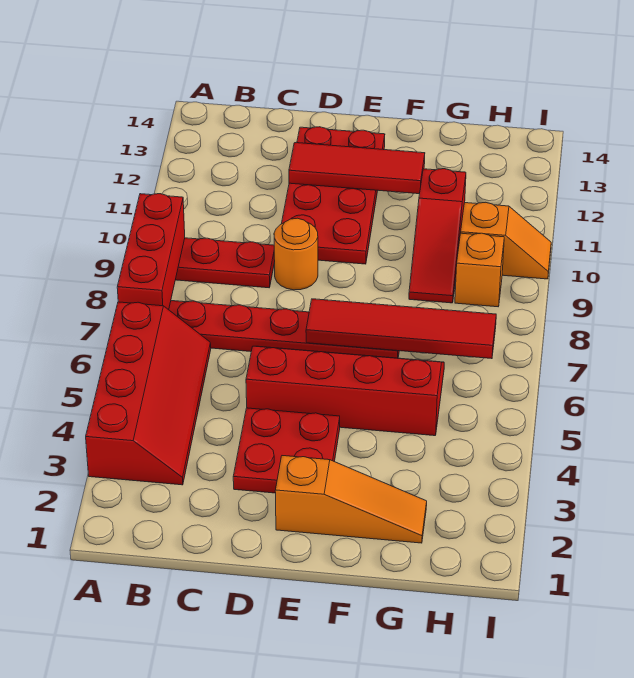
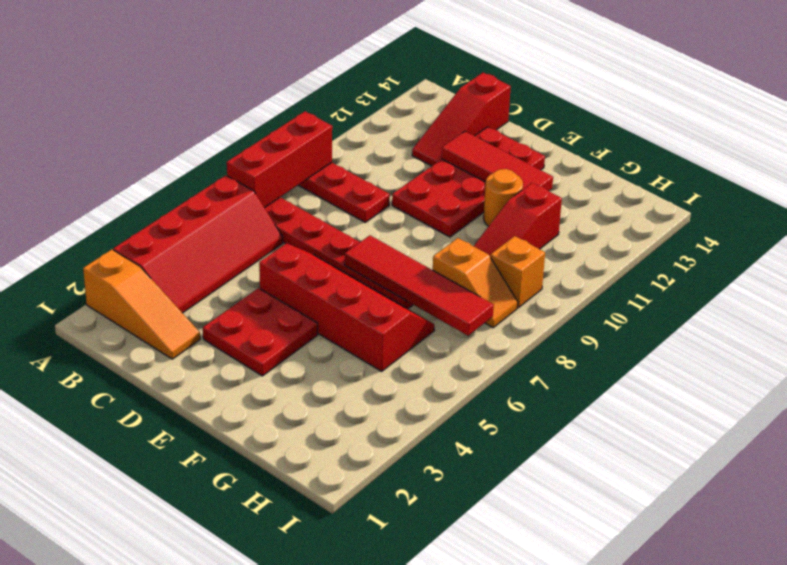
none -> red slope C12:C14 level 1 top 14
orange round brick D9 level 1 -> orange round brick F11 level 1
orange slope E2:G2 level 1 top E -> orange slope A2:C2 level 1 top A
orange slope H10:I10 level 1 top H -> orange slope G8:H8 level 1 top G

